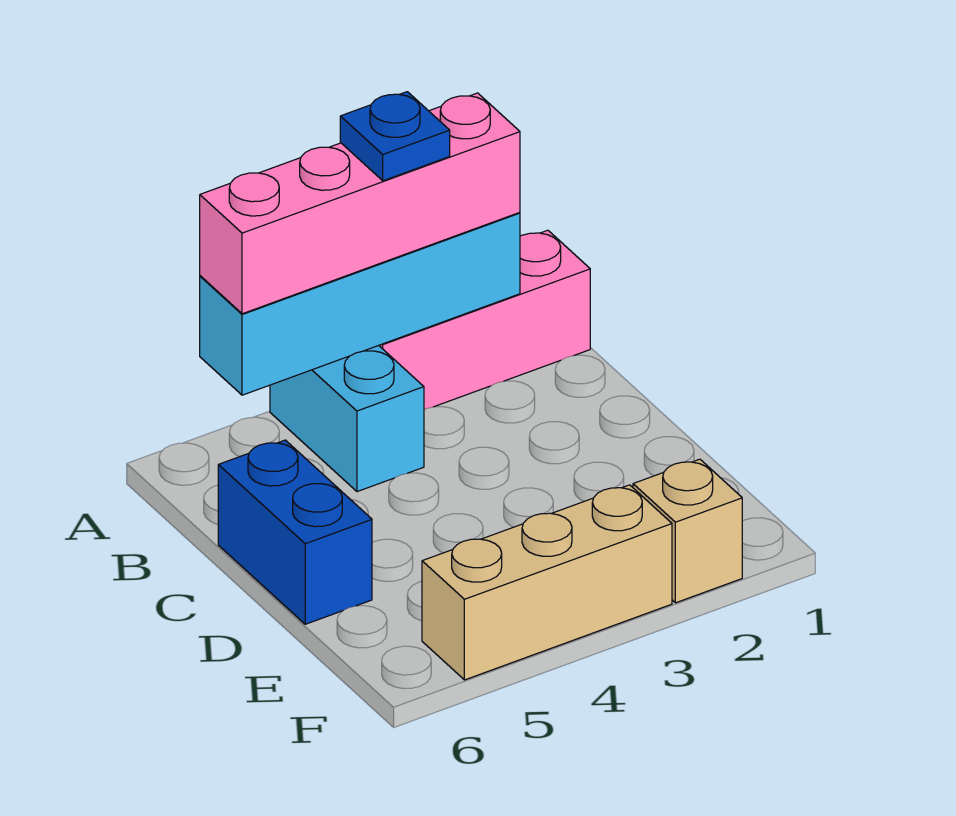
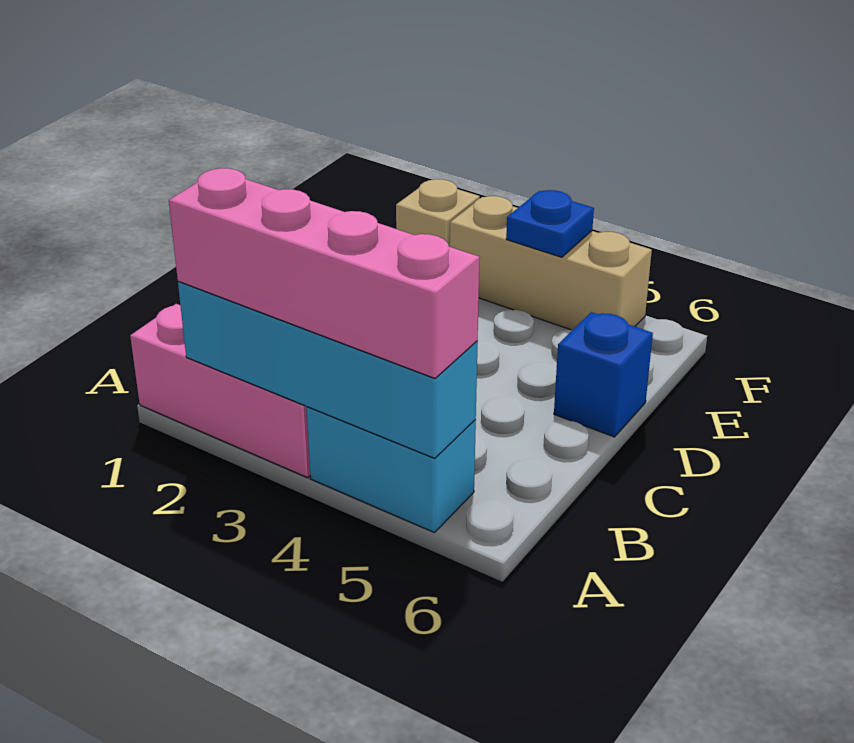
blue plate A3 level 4 -> blue plate F4 level 2
cyan brick A4:B4 level 1 -> cyan brick A4:A5 level 1
blue brick C6:D6 level 1 -> blue brick D6 level 1

